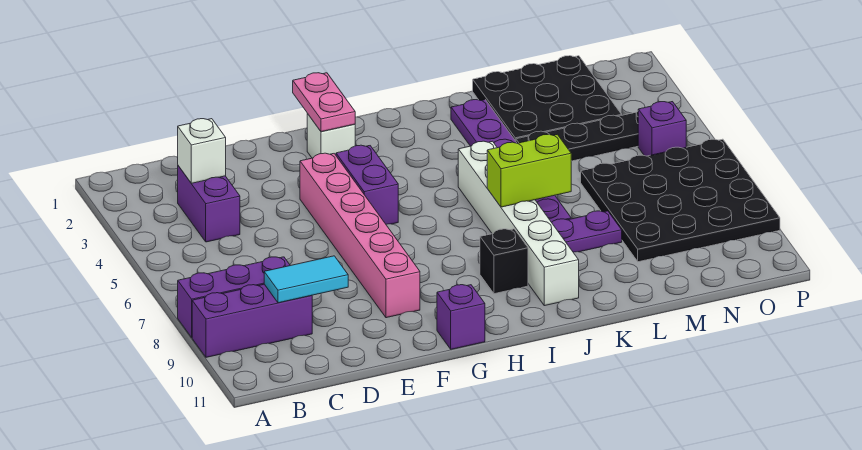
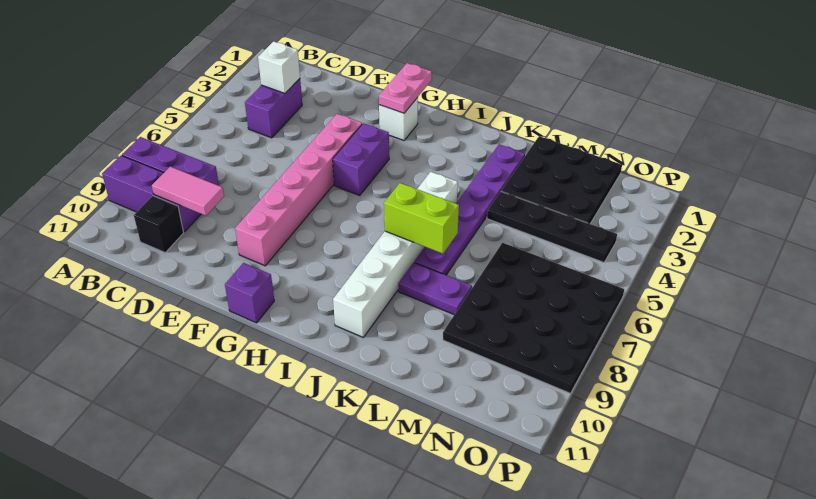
cyan tile C9:D9 level 2 -> pink tile C9:D9 level 2
black brick I9 level 1 -> black brick C10 level 1
purple brick O5 level 1 -> none

